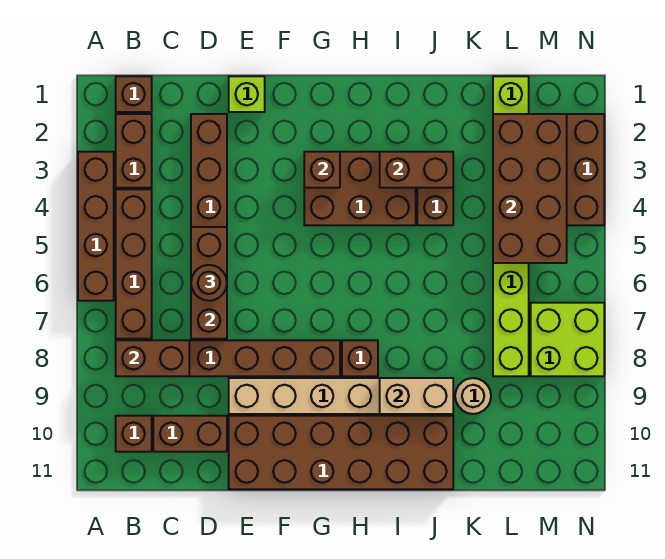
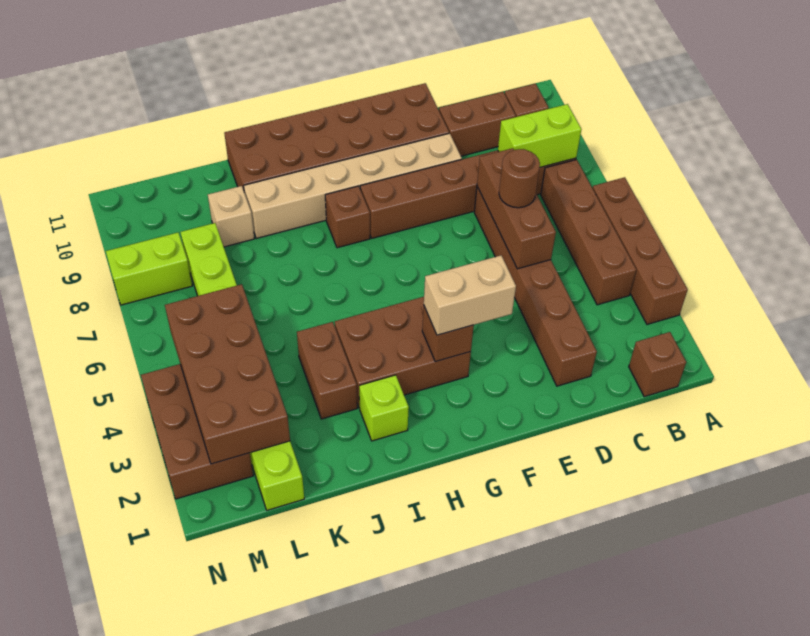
brown brick B2:B3 level 1 -> none
brown brick B8:C8 level 2 -> lime brick B8:C8 level 2
lime brick E1 level 1 -> lime brick I2 level 1
brown brick I3:J3 level 2 -> none
tan brick I9:J9 level 2 -> tan brick F3:G3 level 3
tan round brick K9 level 1 -> tan brick K9 level 1
lime brick M7:N8 level 1 -> lime brick M8:N8 level 1

